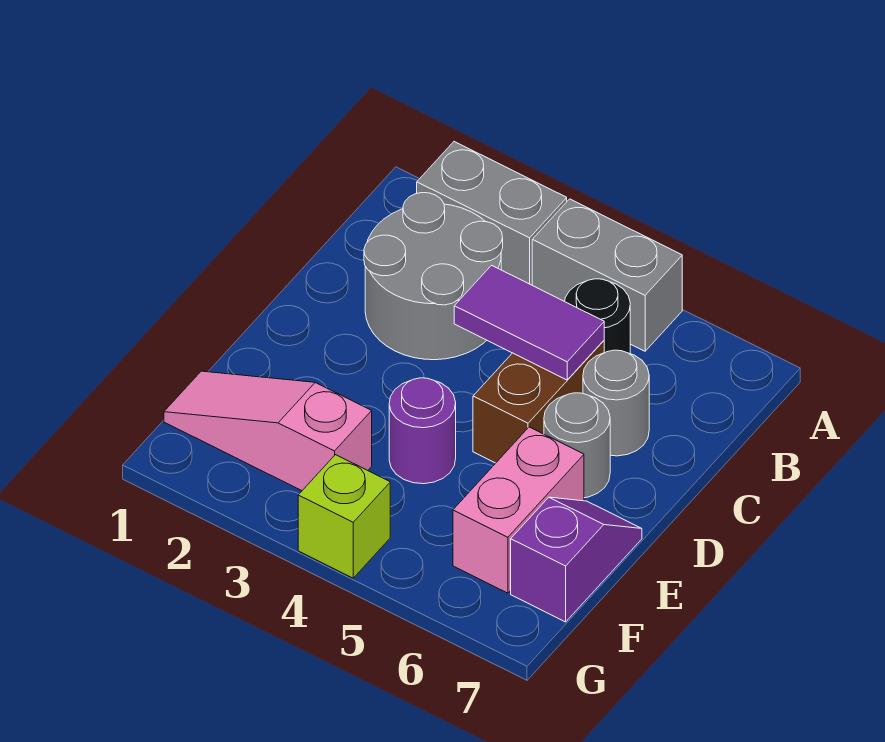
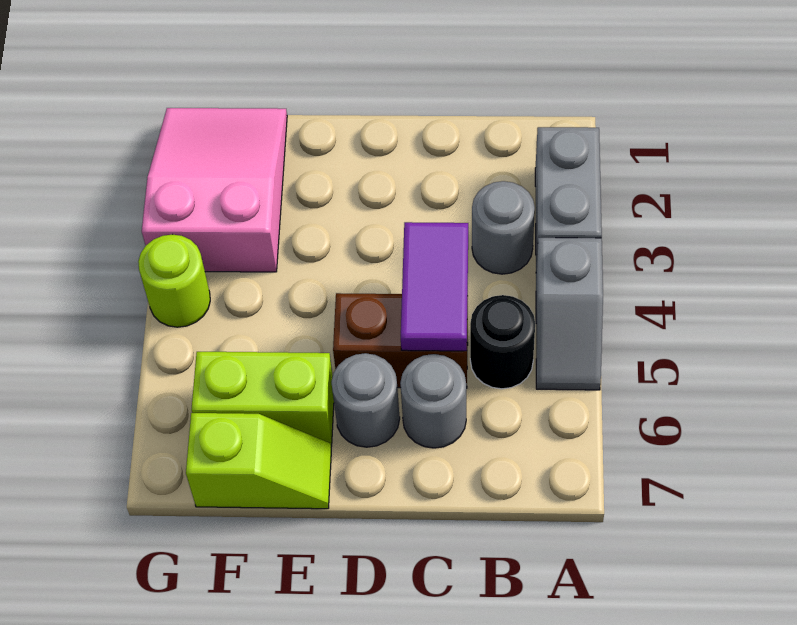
grey brick A4:A5 level 1 -> grey slope A4:A5 level 1 top 4
grey round brick B2:C3 level 1 -> grey round brick B3 level 1
purple round brick E4 level 1 -> none
pink brick E6:F6 level 1 -> lime brick E6:F6 level 1
purple slope E7:F7 level 1 top F -> lime slope E7:F7 level 1 top F
pink slope F1:F3 level 1 top 3 -> pink slope F1:G3 level 1 top 3
lime brick G4 level 1 -> lime round brick G4 level 1

